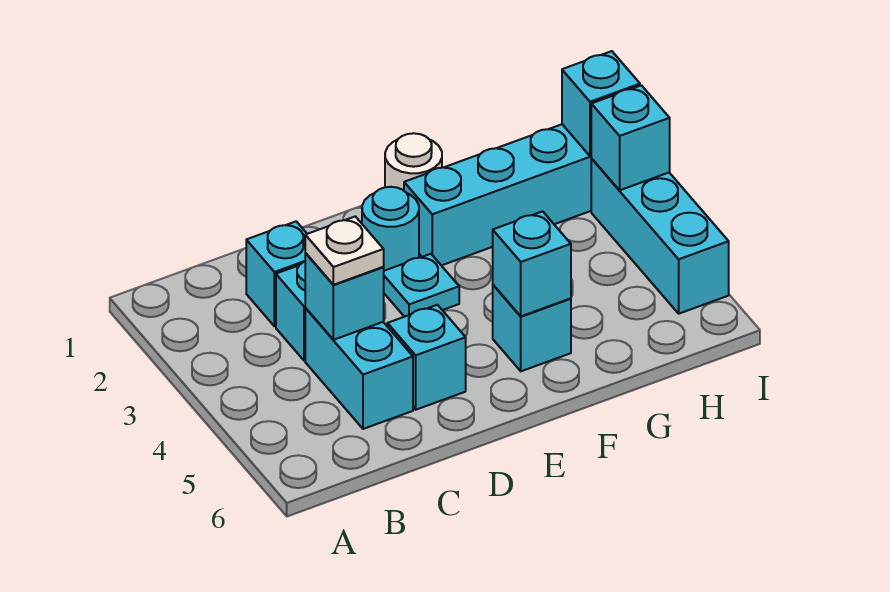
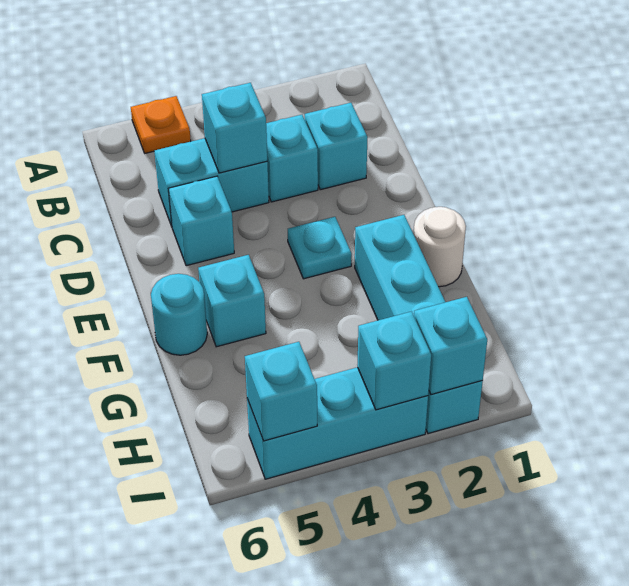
none -> orange plate A5 level 1
white plate C4 level 3 -> none
cyan round brick E2 level 1 -> cyan round brick F6 level 1
cyan brick F5 level 2 -> cyan brick I5 level 2

